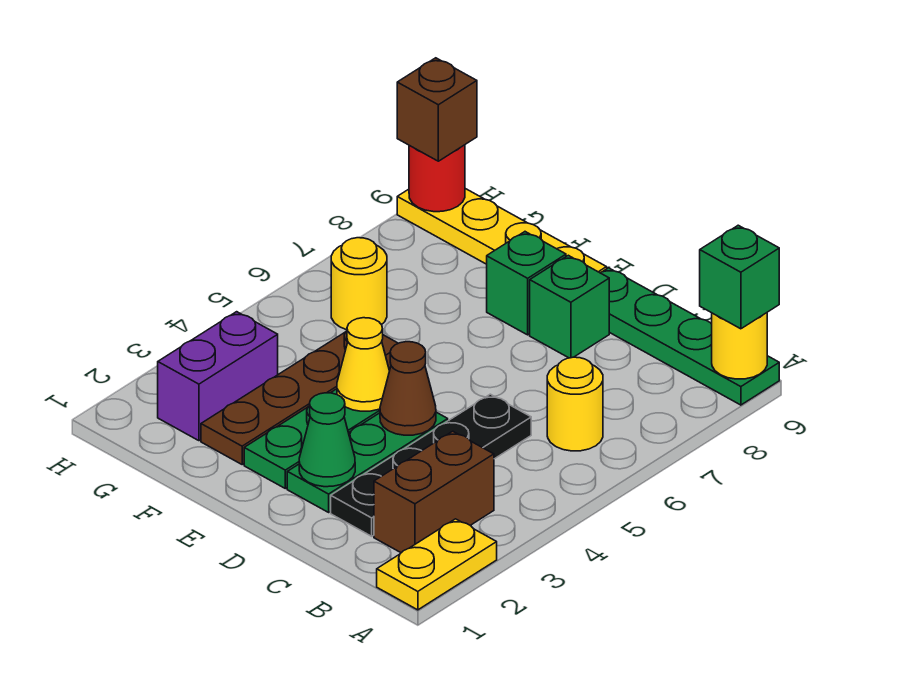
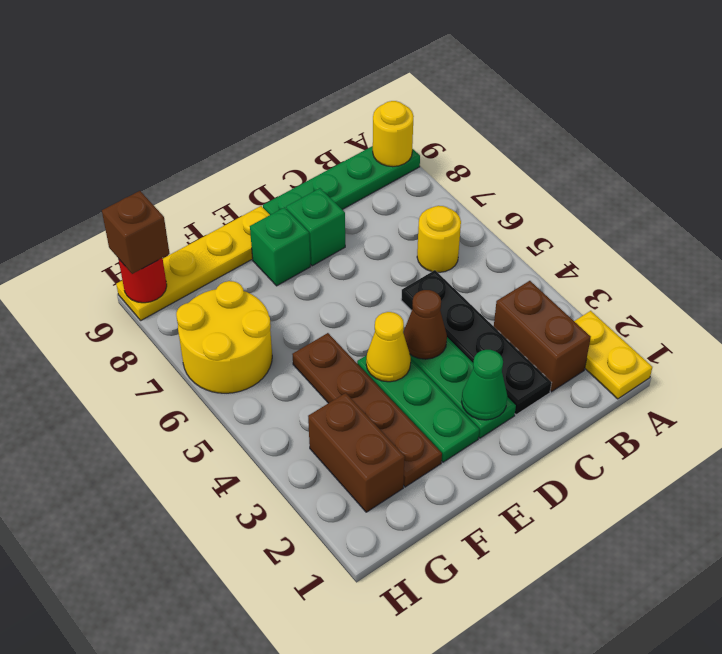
green brick A9 level 3 -> none
purple brick G2:G3 level 1 -> brown brick G2:G3 level 1
yellow round brick G6 level 1 -> yellow round brick G6:H7 level 1

